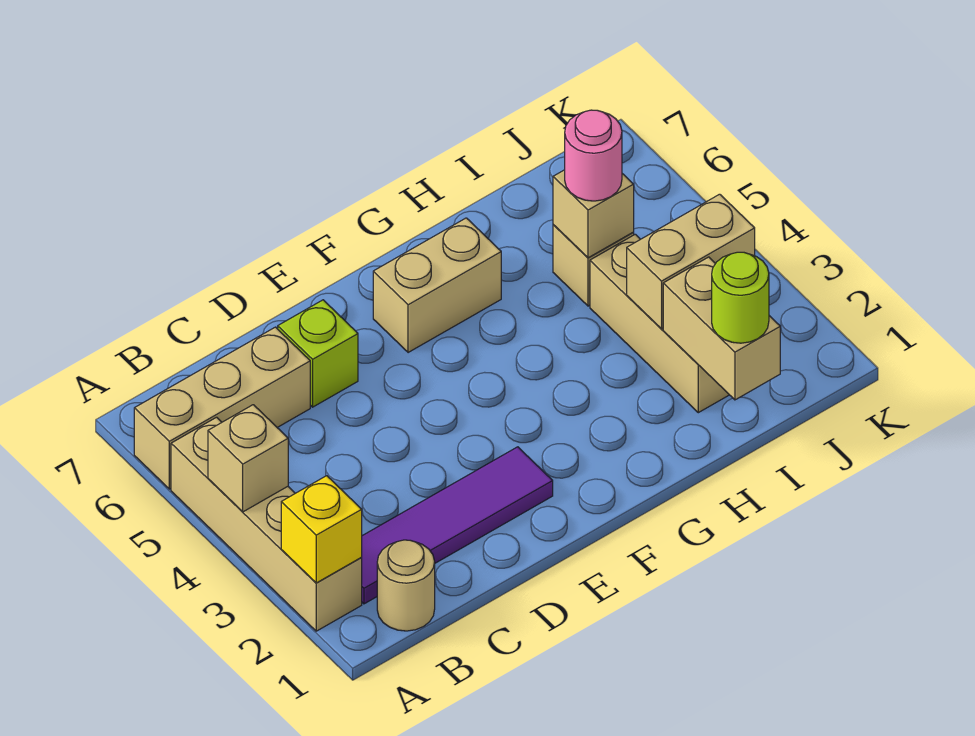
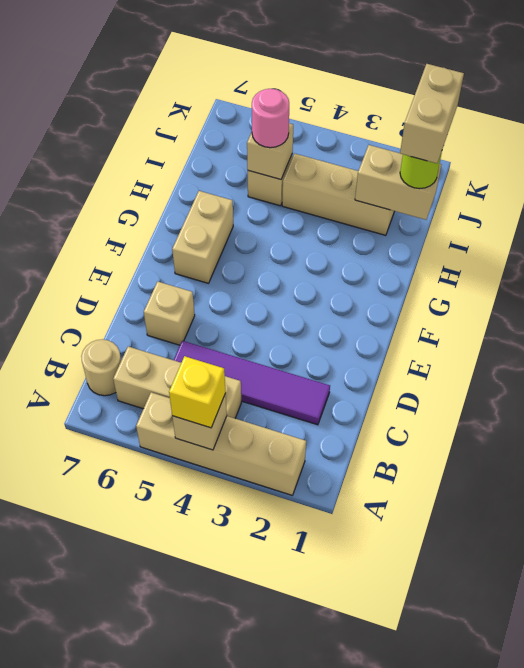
yellow brick A2 level 2 -> yellow brick A4 level 3
tan brick A6:C6 level 1 -> tan brick B4:B6 level 1
tan round brick B1 level 1 -> tan round brick B7 level 1
purple tile B2:E2 level 1 -> purple tile C2:C5 level 1
lime brick D6 level 1 -> tan brick D6 level 1
tan brick I3:J3 level 2 -> tan brick I1:J1 level 4

